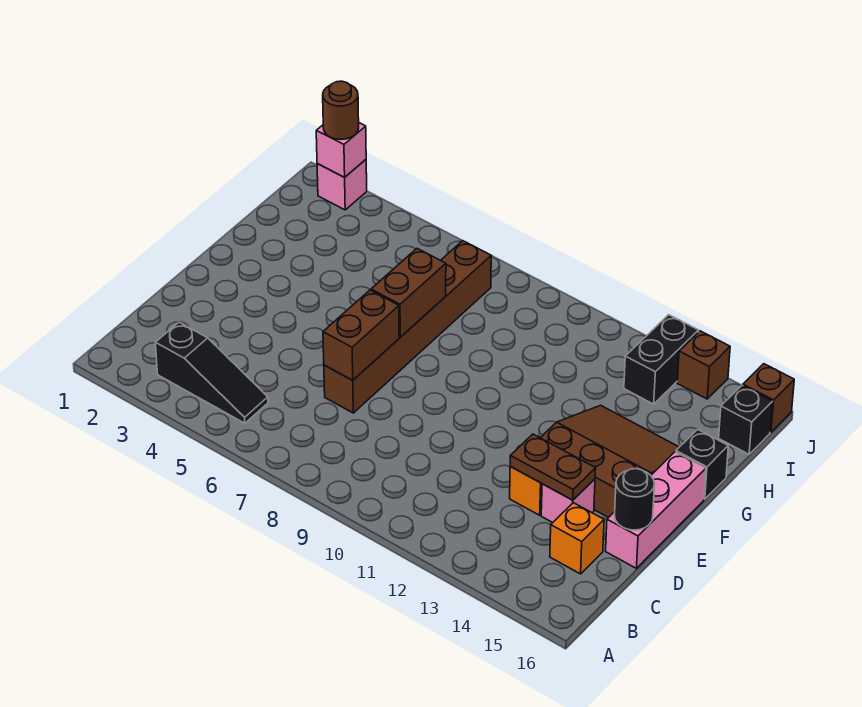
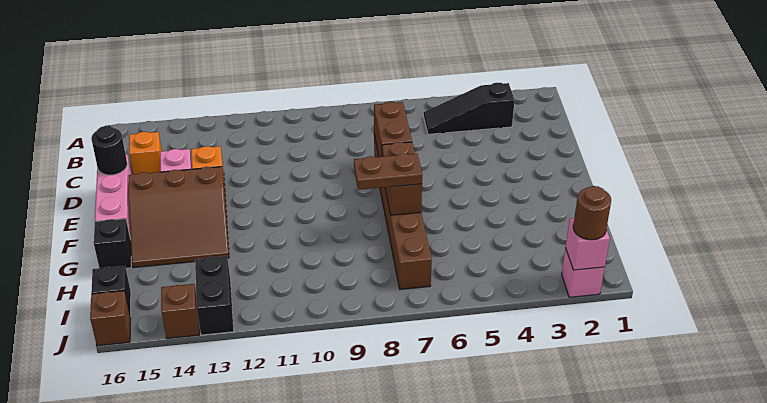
brown plate D13:D14 level 2 -> brown plate G7:G8 level 3

